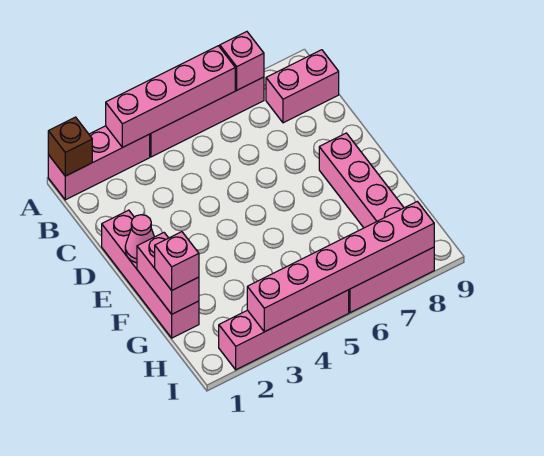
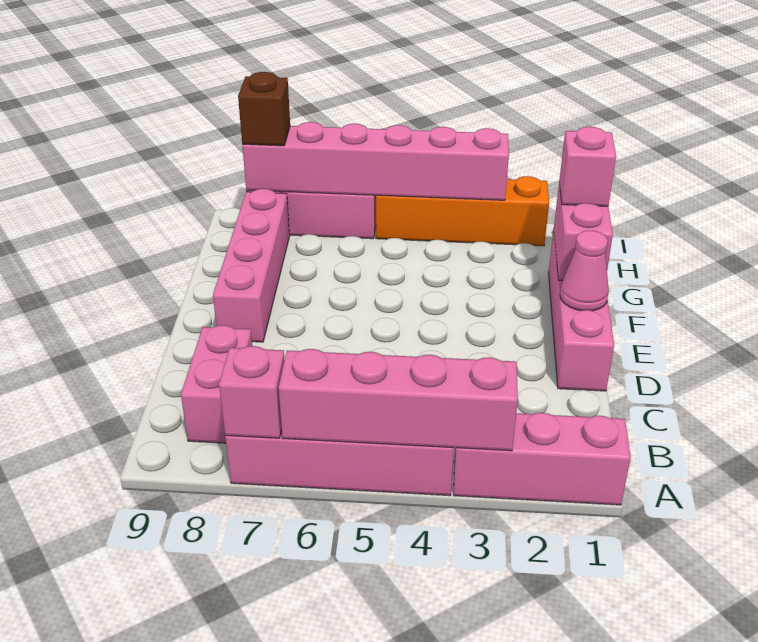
brown brick A1 level 2 -> brown brick I8 level 3
pink brick B8:B9 level 1 -> pink brick B8:C8 level 1
pink brick I2:I5 level 1 -> orange brick I2:I5 level 1

